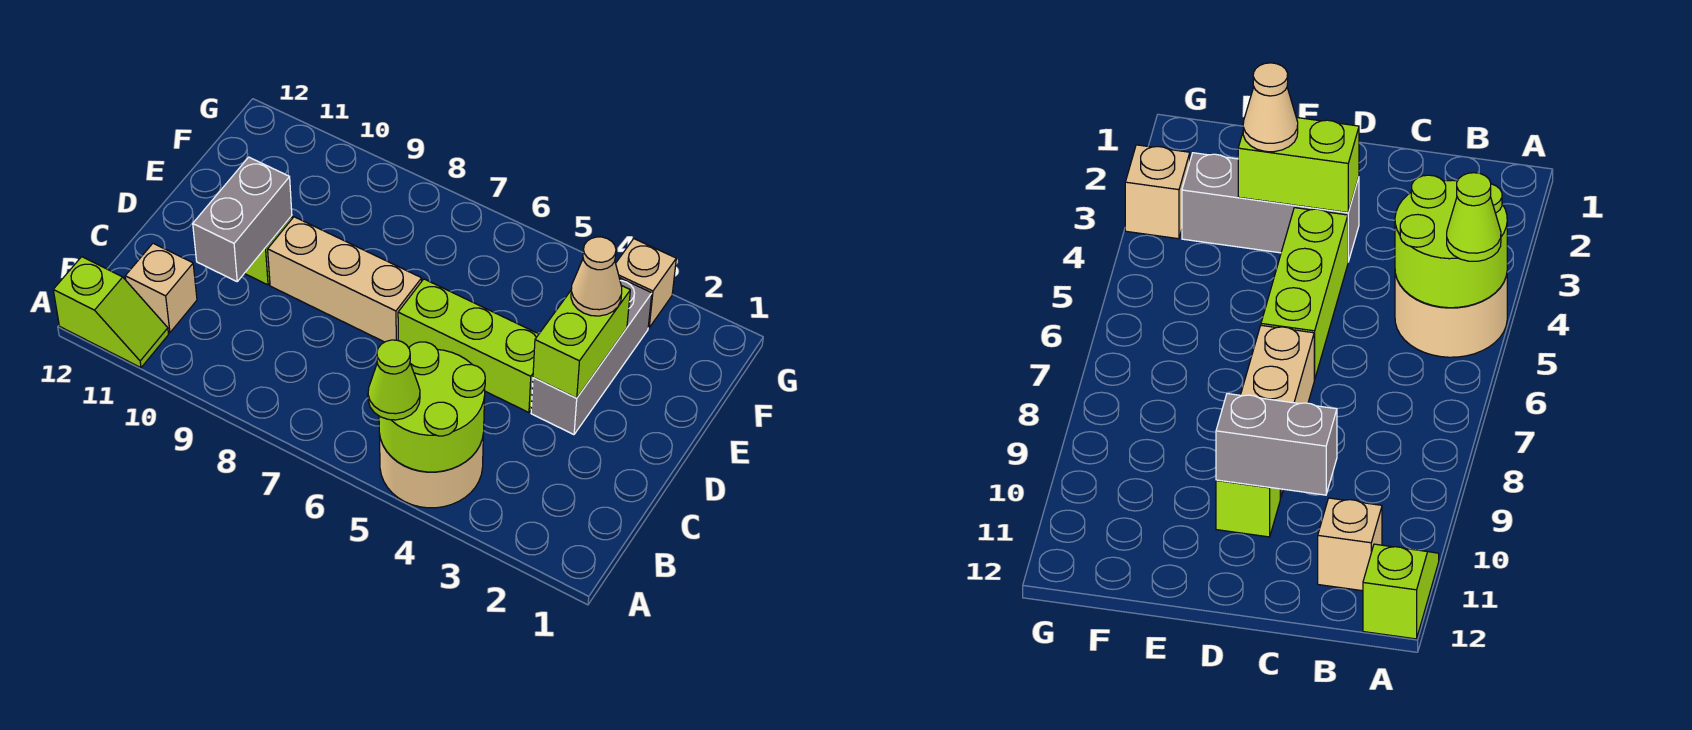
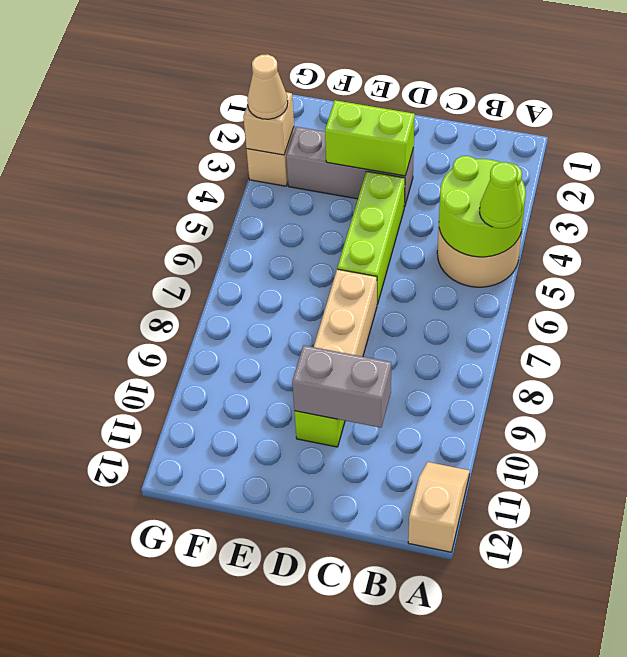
lime slope A11:A12 level 1 top 12 -> tan slope A11:A12 level 1 top 12
tan brick B11 level 1 -> tan brick G3 level 2
tan cone E3 level 3 -> tan cone G3 level 3

